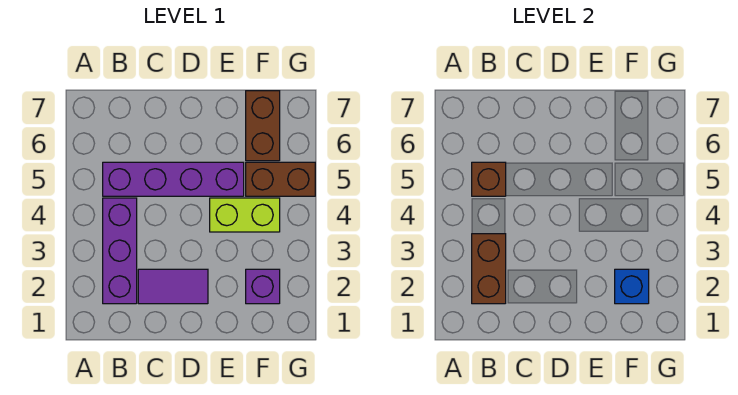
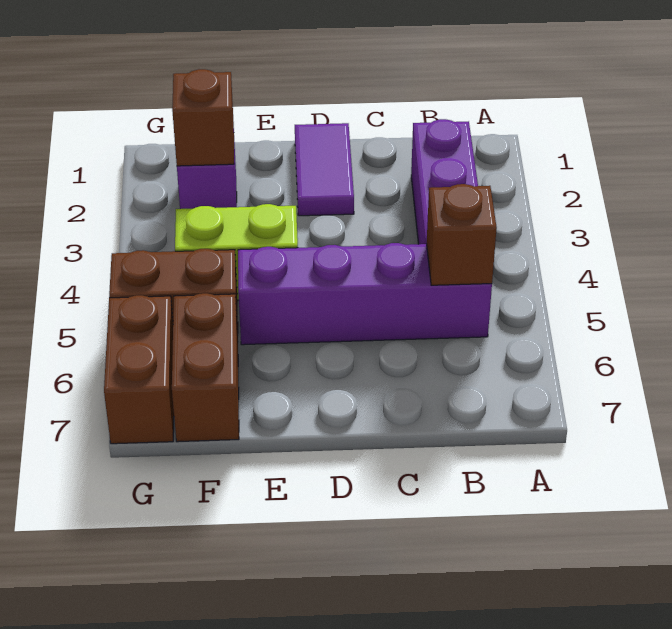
brown brick B2:B3 level 2 -> brown brick G6:G7 level 1
purple tile C2:D2 level 1 -> purple tile D1:D2 level 1
blue brick F2 level 2 -> brown brick F2 level 2

